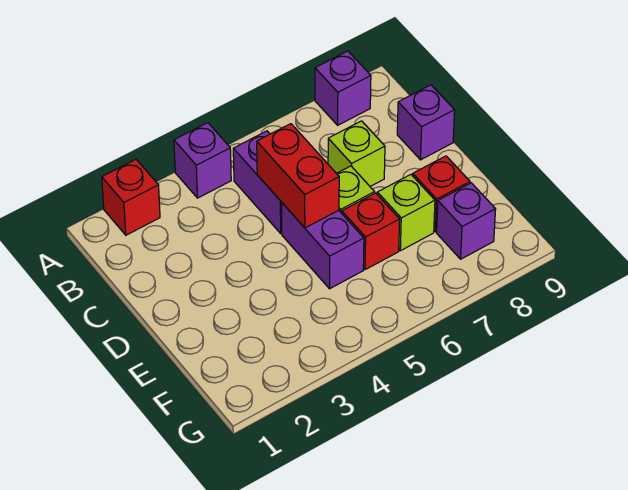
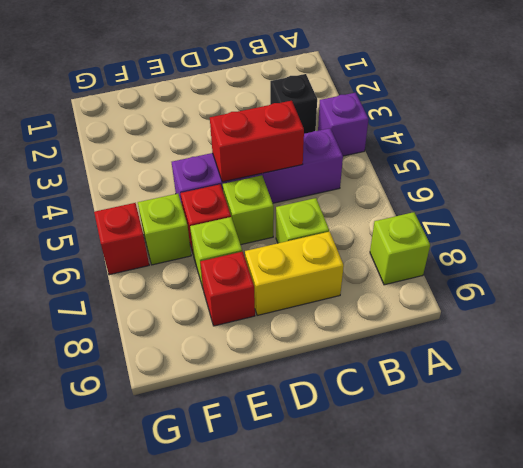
red brick A2 level 1 -> red brick G6 level 1
purple brick A8 level 1 -> lime brick A8 level 1
none -> black brick B3 level 1
none -> yellow brick C8:D8 level 1
purple brick C9 level 1 -> none
none -> lime brick F6 level 1
purple brick F8 level 1 -> none

